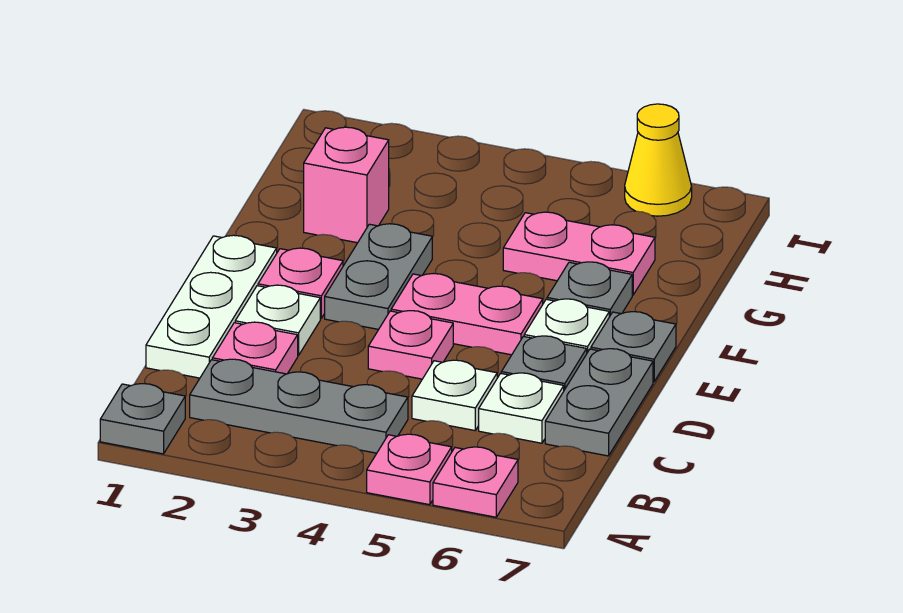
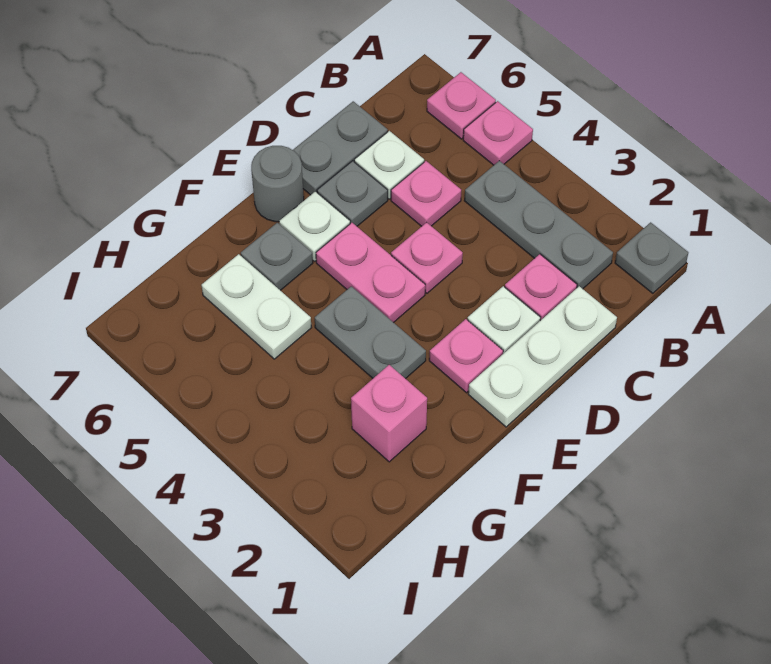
white plate C5 level 1 -> pink plate C5 level 1
grey plate E3:F3 level 1 -> grey plate F3:F4 level 1
grey plate E7 level 1 -> grey round brick E7 level 1
pink plate G5:G6 level 1 -> white plate G5:G6 level 1
yellow cone I6 level 1 -> none

